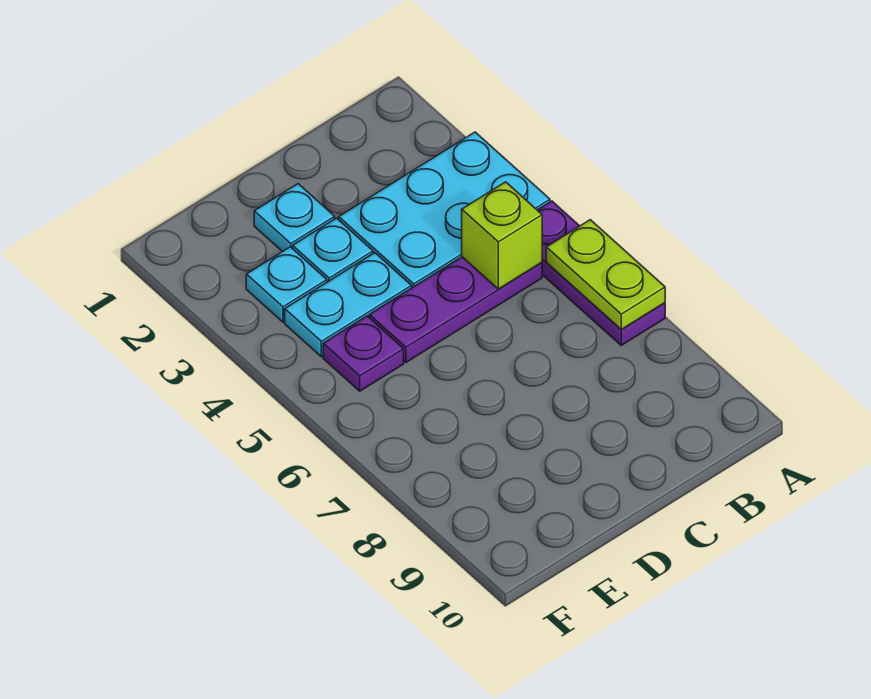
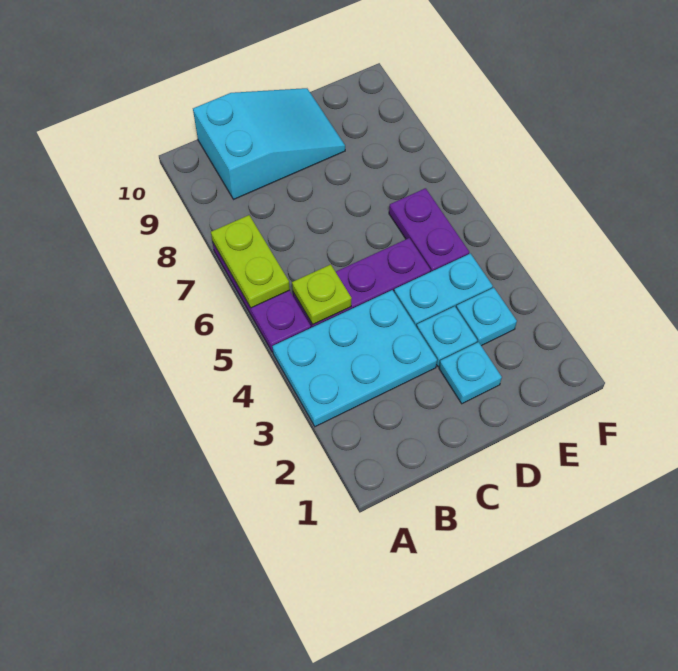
lime brick B5 level 2 -> lime plate B5 level 2
none -> cyan slope B9:D10 level 1 top B
purple plate E5 level 1 -> purple plate E5:E6 level 1

